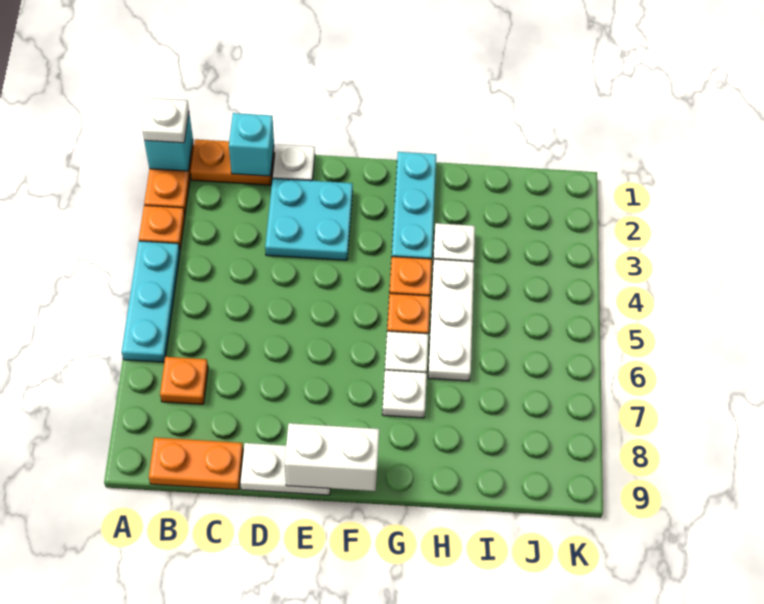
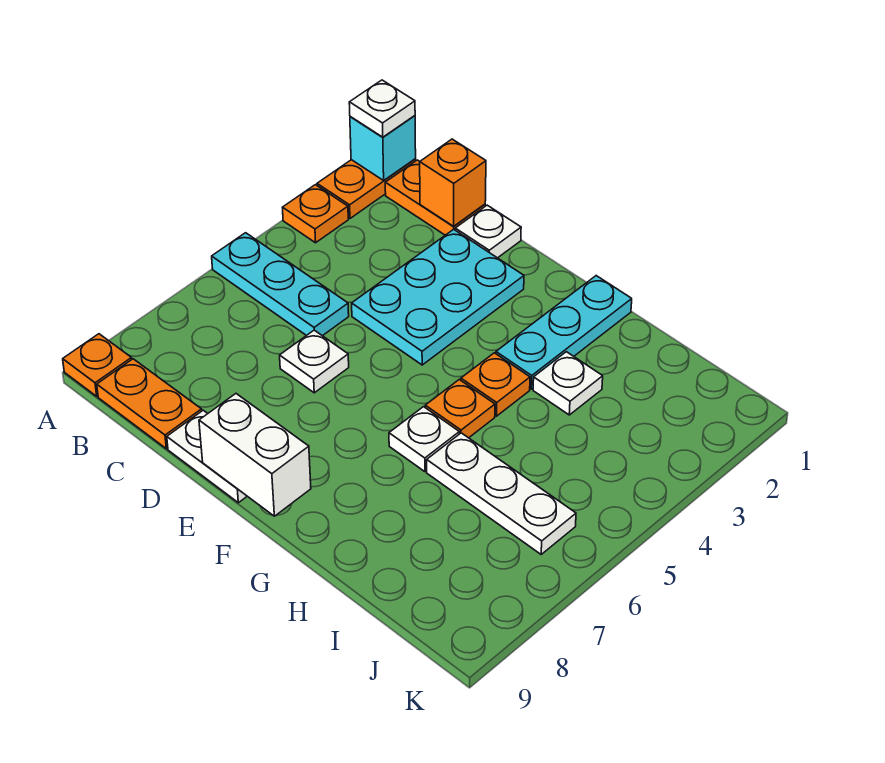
cyan plate A4:A6 level 1 -> cyan plate A5:C5 level 1
orange plate B7 level 1 -> orange plate A9 level 1
cyan brick C1 level 2 -> orange brick C1 level 2
cyan plate D2:E3 level 1 -> cyan plate D2:E4 level 1
white plate G7 level 1 -> white plate D6 level 1
white plate H4:H6 level 1 -> white plate H6:J6 level 1

